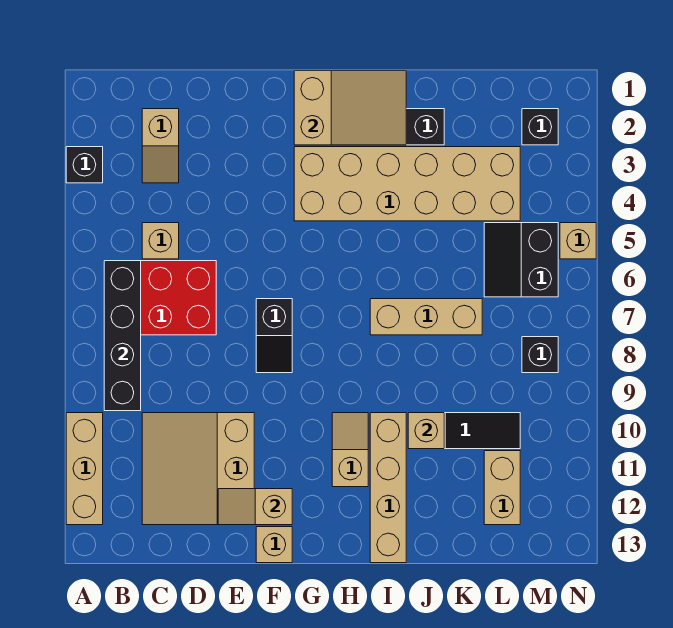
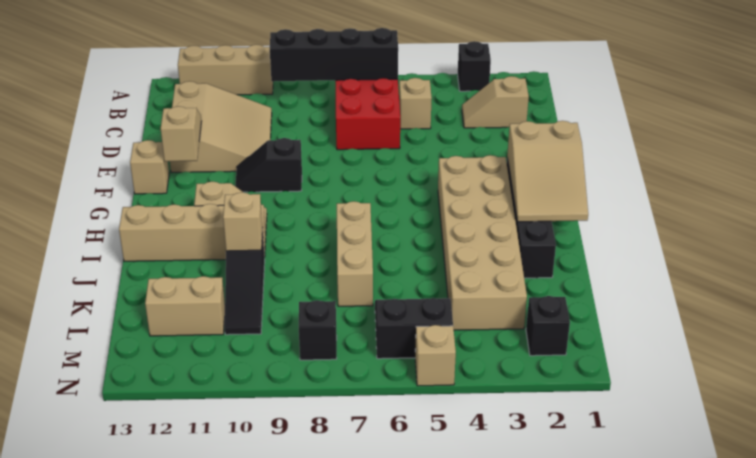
tan slope C10:E12 level 1 top E -> tan slope C10:E12 level 1 top 12
black slope F7:F8 level 1 top 7 -> black slope F9:F10 level 1 top 9

